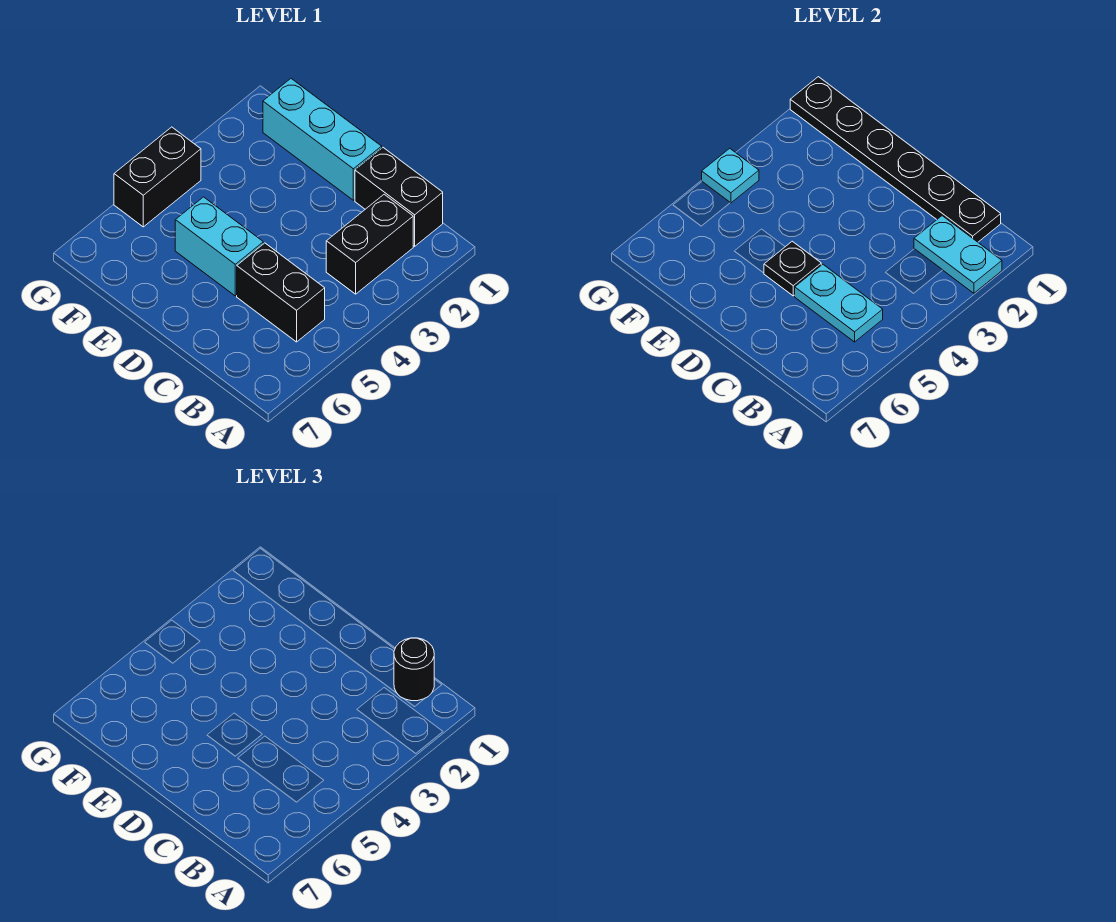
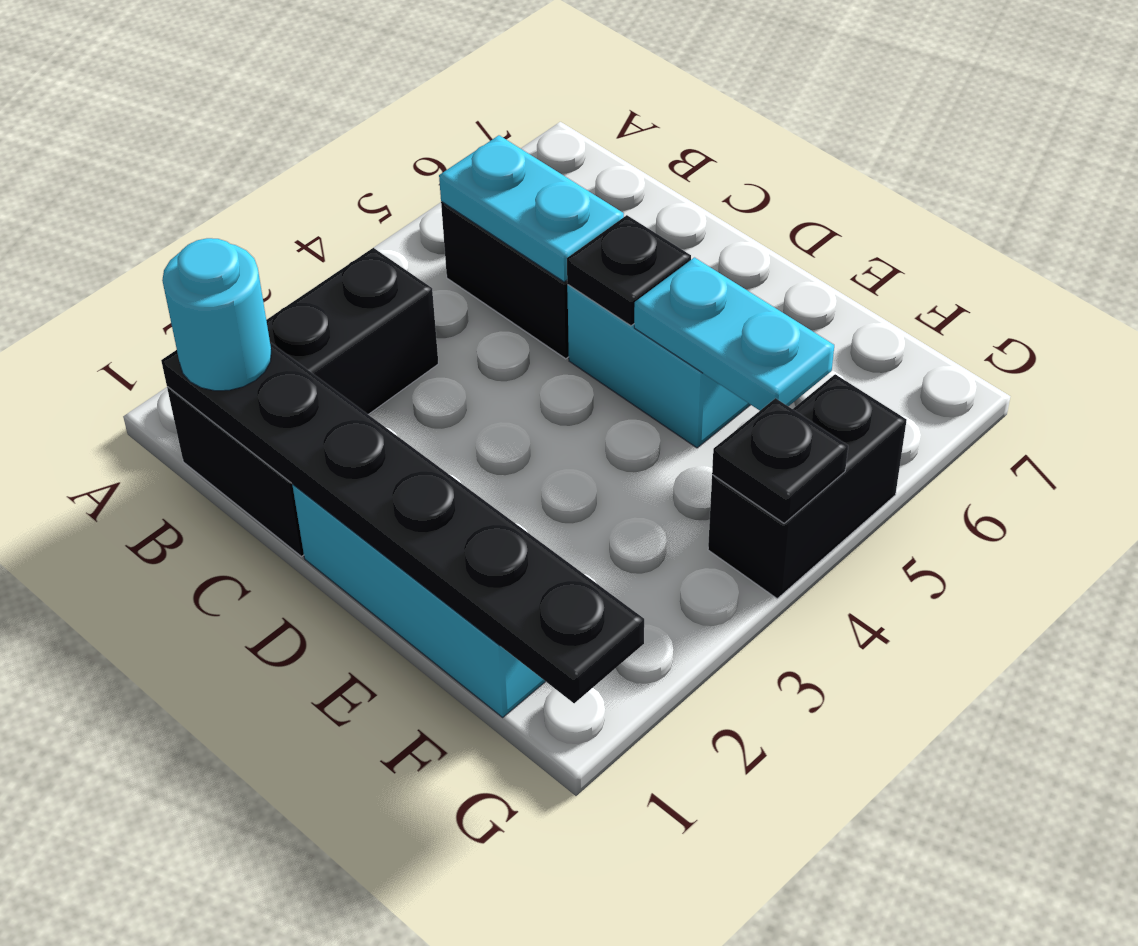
cyan plate A2:B2 level 2 -> cyan plate E5:F5 level 2
black round brick B1 level 3 -> cyan round brick B1 level 3
cyan plate G4 level 2 -> black plate G4 level 2

